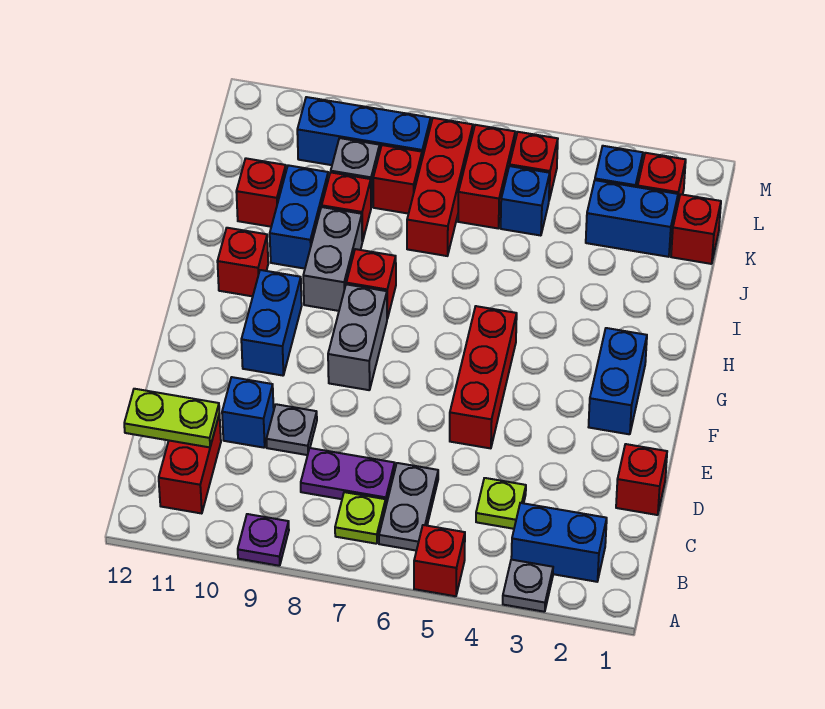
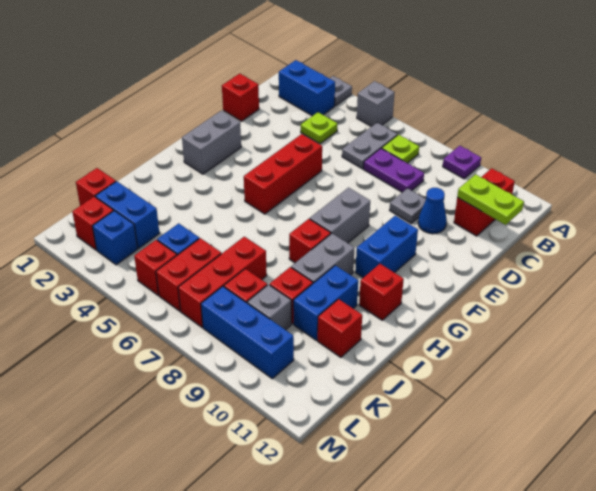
red brick A5 level 1 -> grey brick A5 level 1
blue brick D10 level 1 -> blue cone D10 level 1
blue brick F2:G2 level 1 -> grey brick F2:G2 level 1

